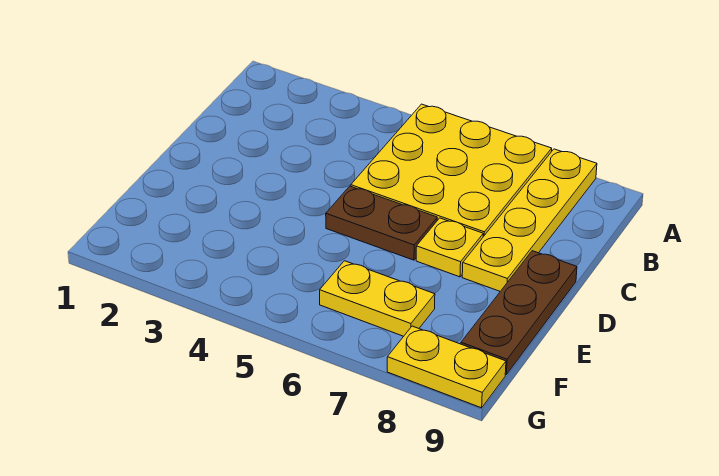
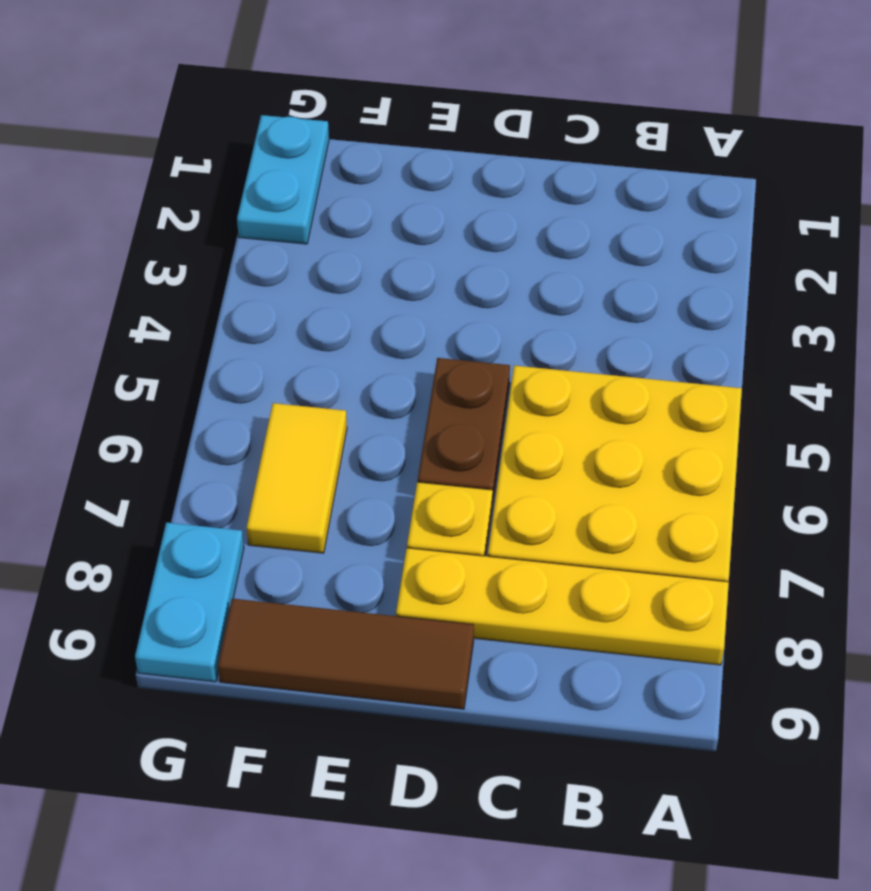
brown plate D9:F9 level 1 -> brown tile D9:F9 level 1
yellow plate F6:F7 level 1 -> yellow tile F6:F7 level 1
none -> cyan plate G1:G2 level 1
yellow plate G8:G9 level 1 -> cyan plate G8:G9 level 1

